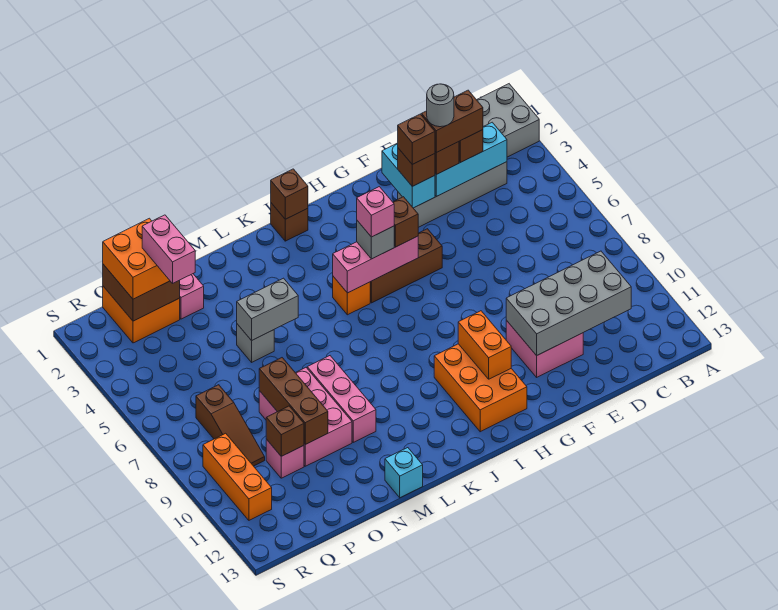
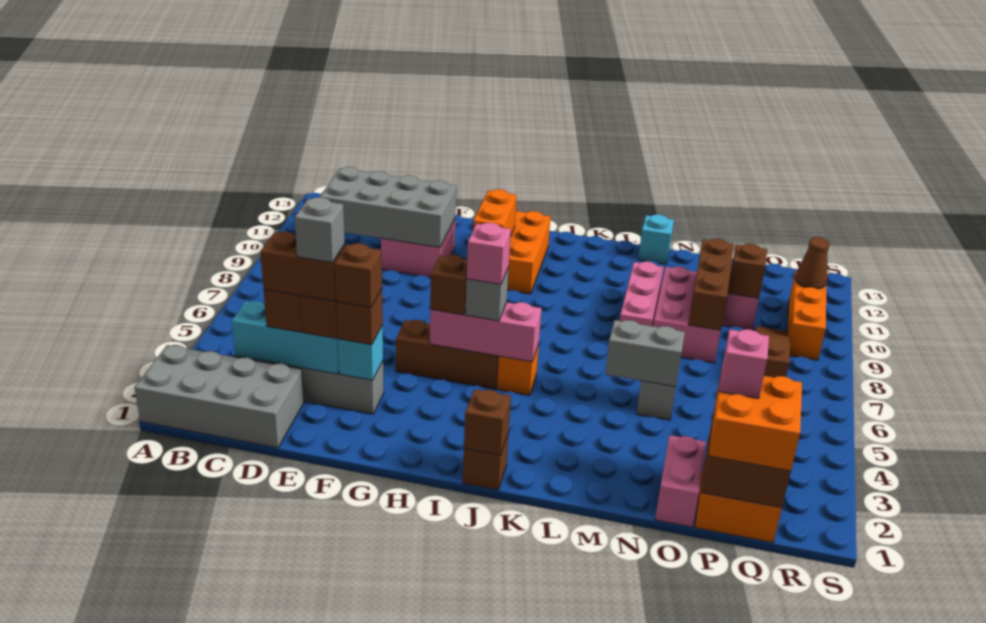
grey round brick E3 level 5 -> grey brick E3 level 5
cyan brick F2:F3 level 2 -> cyan brick F3 level 2
pink brick P2:P3 level 4 -> pink brick P2 level 4
none -> brown cone R11 level 2

